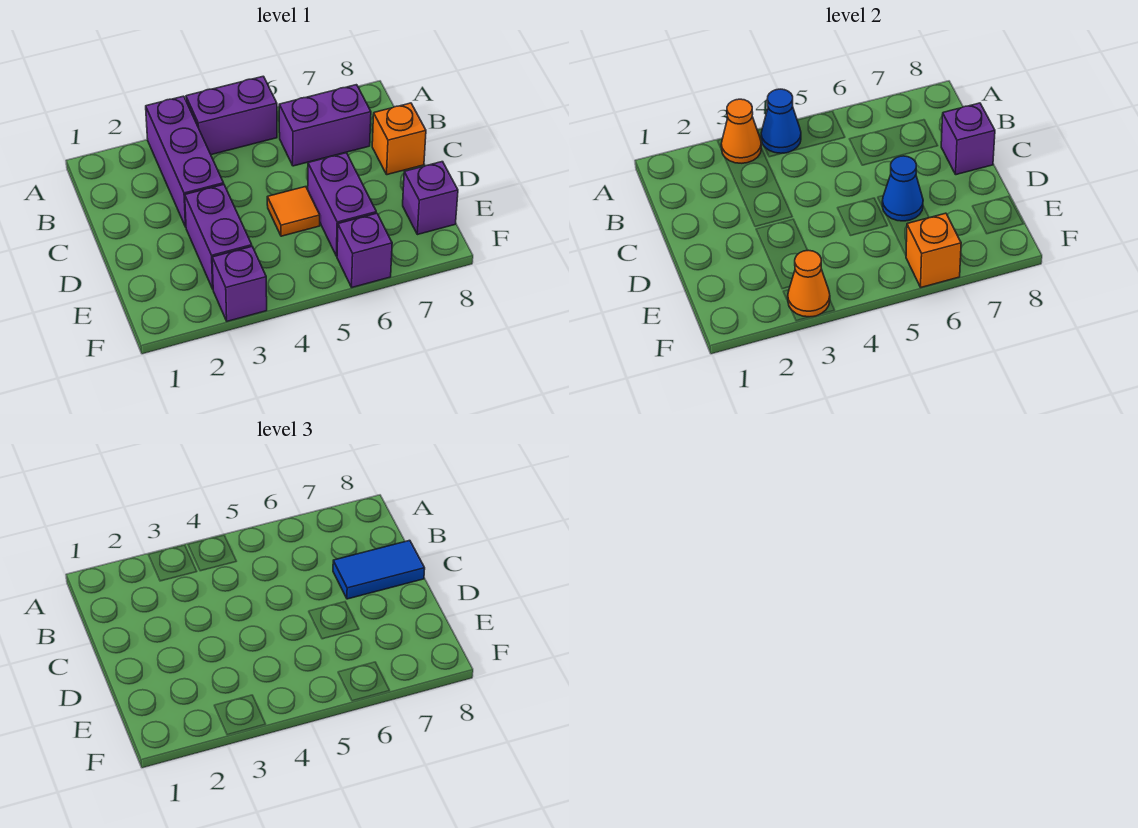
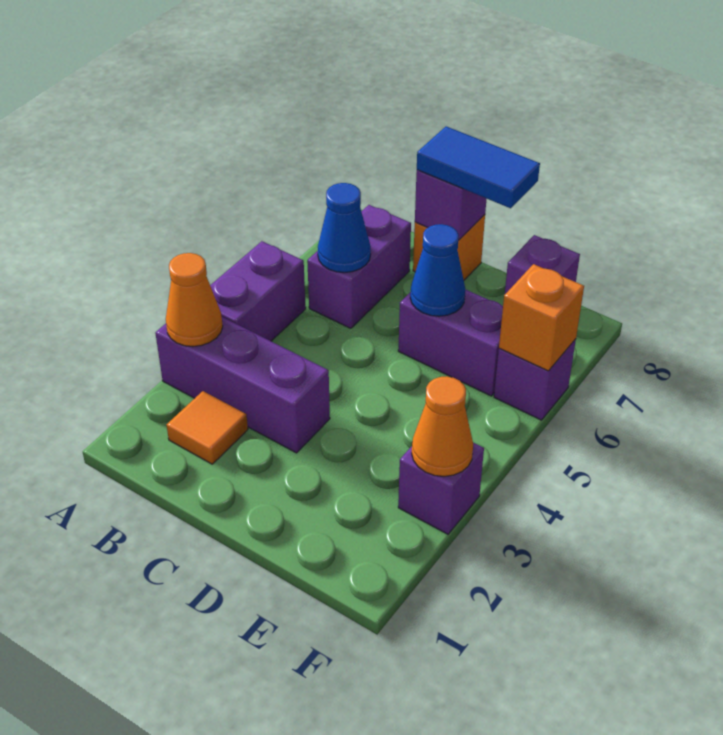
blue cone A4 level 2 -> blue cone B6 level 2
blue tile C7:C8 level 3 -> blue tile C8:D8 level 3
purple brick D3:E3 level 1 -> none
orange tile D5 level 1 -> orange tile B2 level 1

